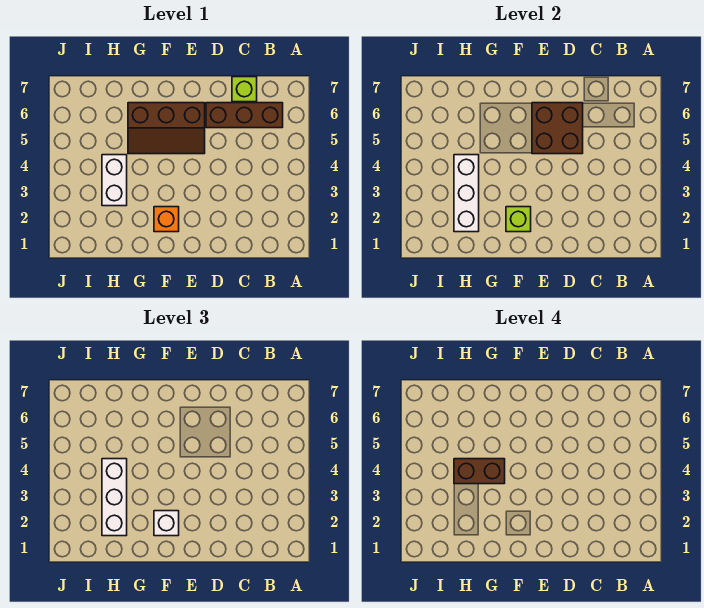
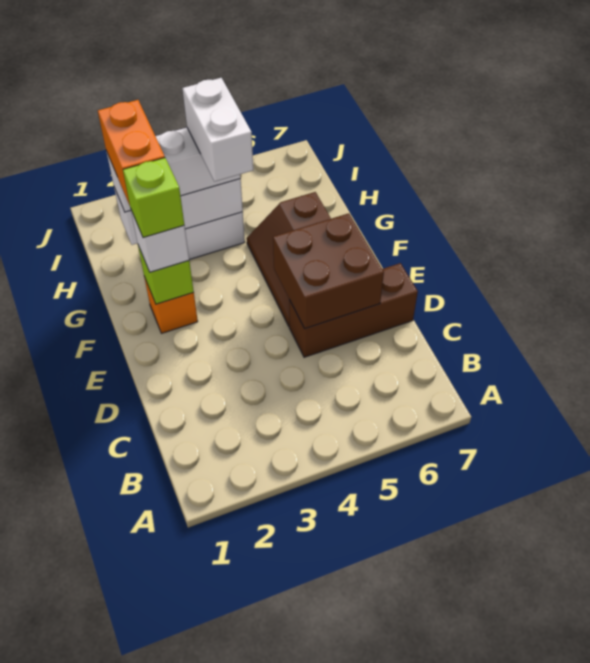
brown brick B6:D6 level 1 -> brown brick D5:D7 level 1
lime brick C7 level 1 -> lime brick F2 level 4
none -> orange brick G2:H2 level 4
brown brick G4:H4 level 4 -> white brick G4:H4 level 4

